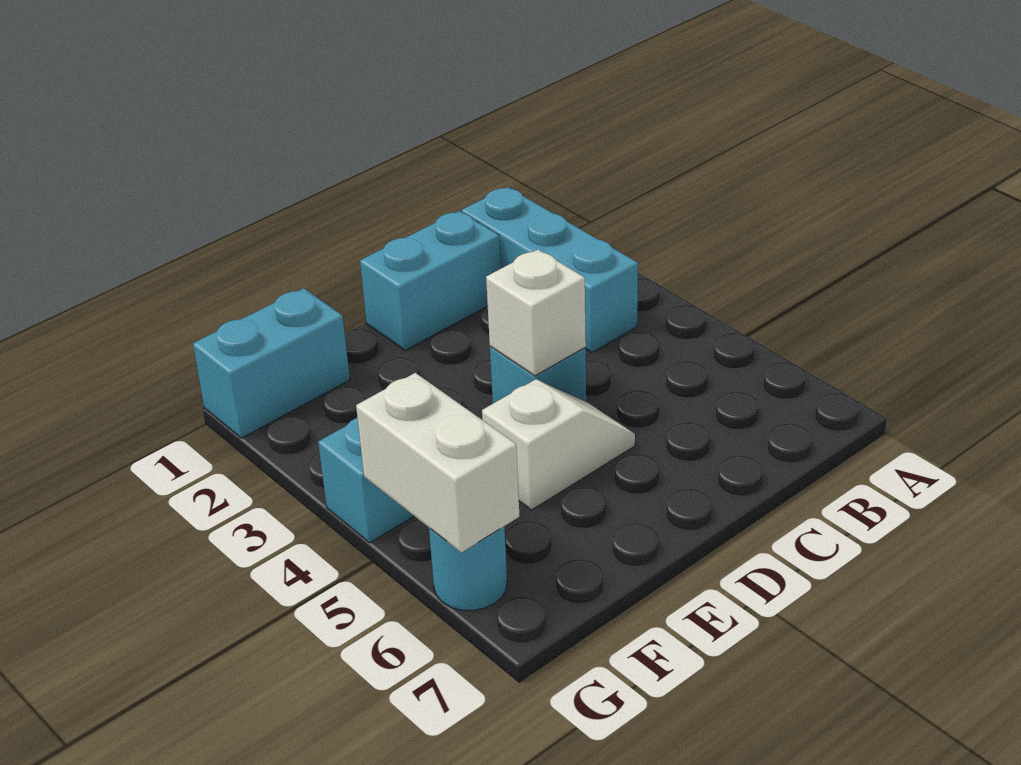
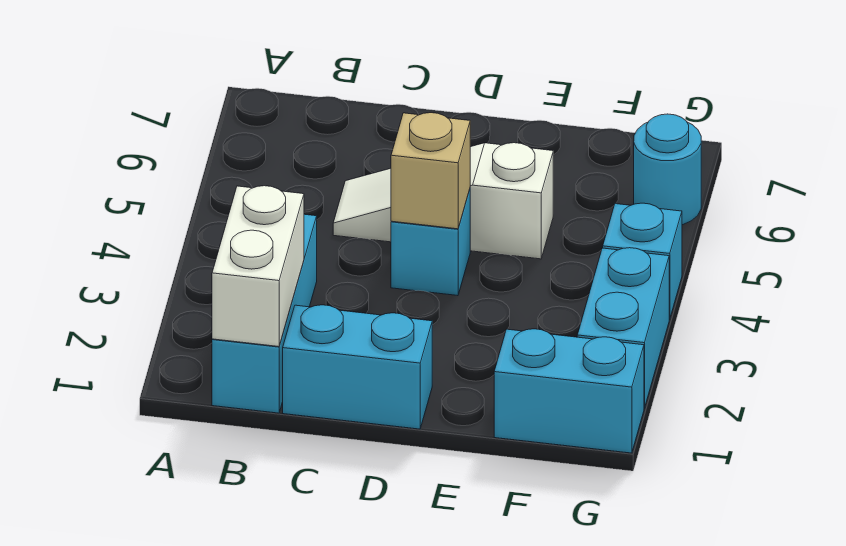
white brick D4 level 2 -> tan brick D4 level 2
white slope D5:E5 level 1 top E -> white slope C5:E5 level 1 top E
none -> cyan brick G2:G3 level 1
white brick G5:G6 level 2 -> white brick B1:B2 level 2

